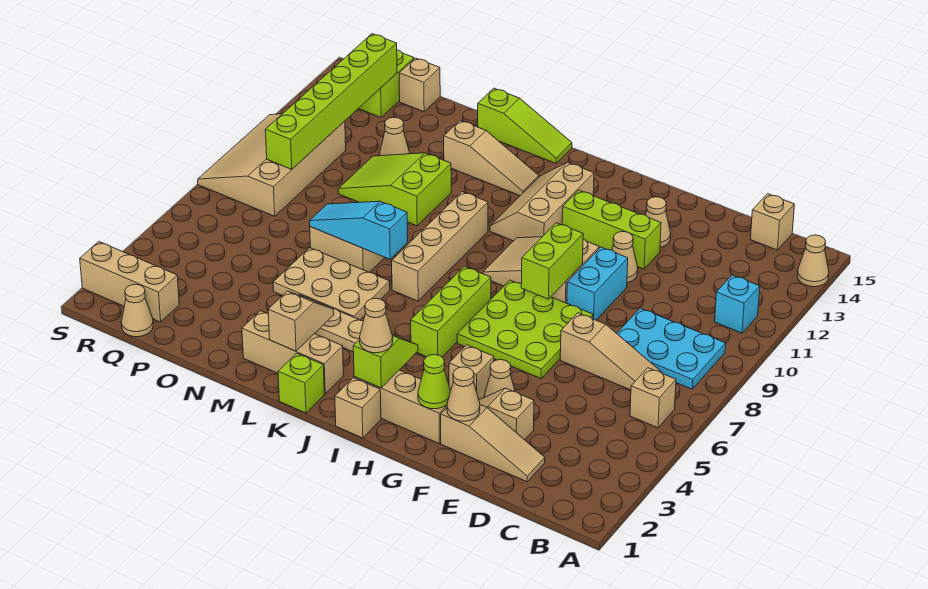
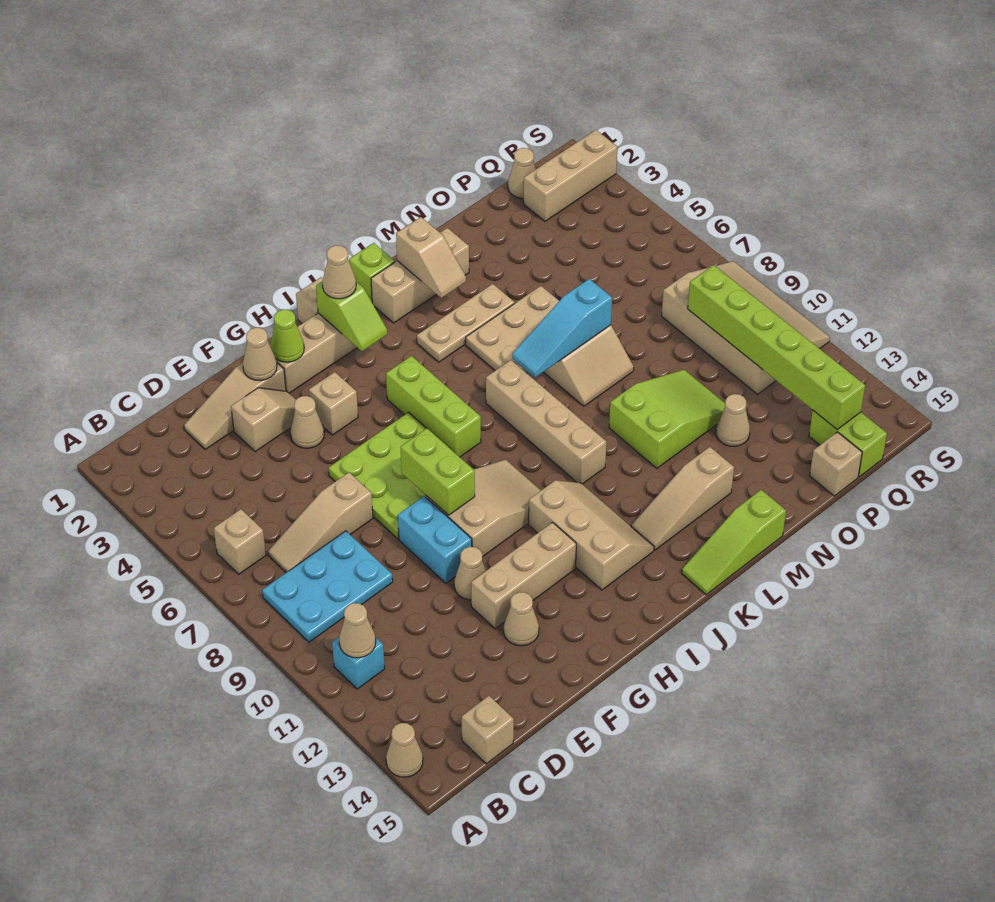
none -> tan cone B11 level 2
lime brick F12:H12 level 1 -> tan brick F12:H12 level 1
cyan slope L7:N7 level 2 top L -> cyan slope L7:N7 level 2 top N

